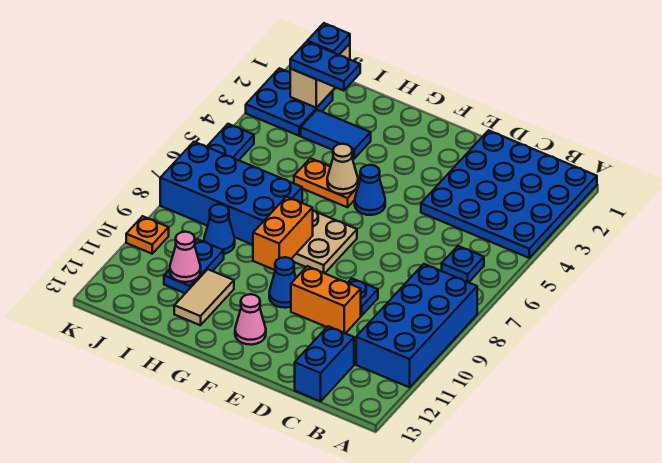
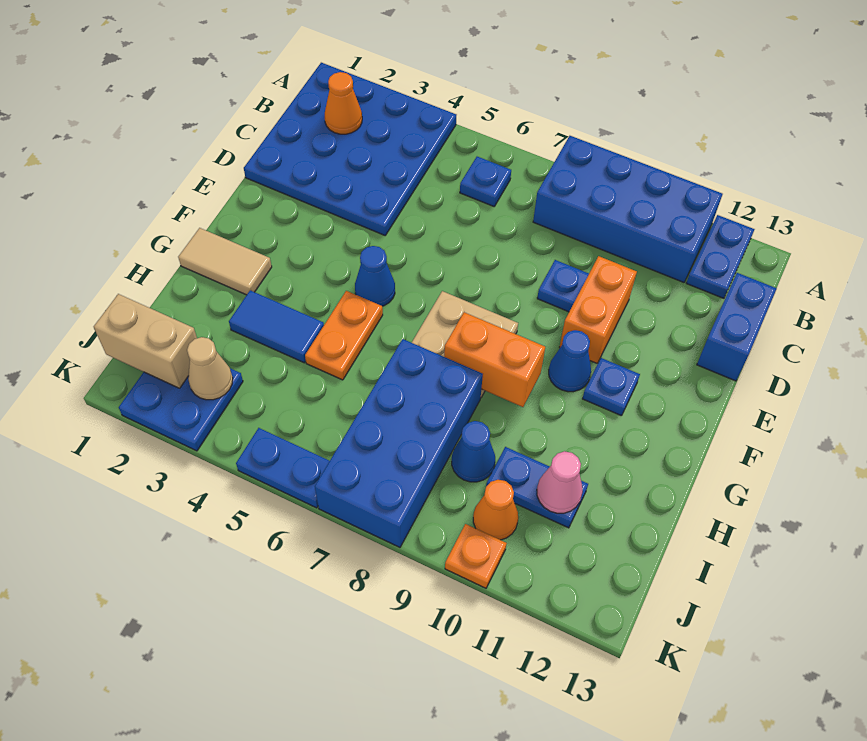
none -> orange cone B2 level 2
blue brick C12:C13 level 1 -> blue brick C13:D13 level 1
pink cone F12 level 1 -> none
tan cone G5 level 2 -> tan cone J3 level 2
blue tile H3:I3 level 1 -> blue tile H3:H4 level 1
tan tile H11:H12 level 1 -> tan tile G1:G2 level 1
blue plate I2:J2 level 3 -> blue plate A12:B12 level 1
blue plate J1 level 3 -> blue plate F11 level 1
none -> orange cone J10 level 1

